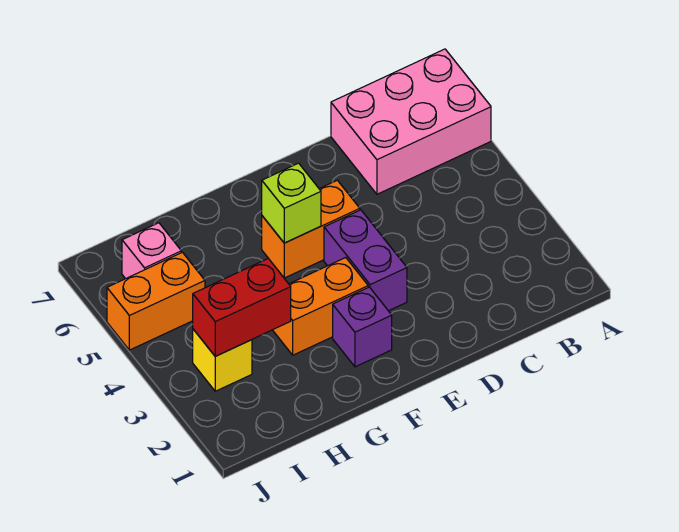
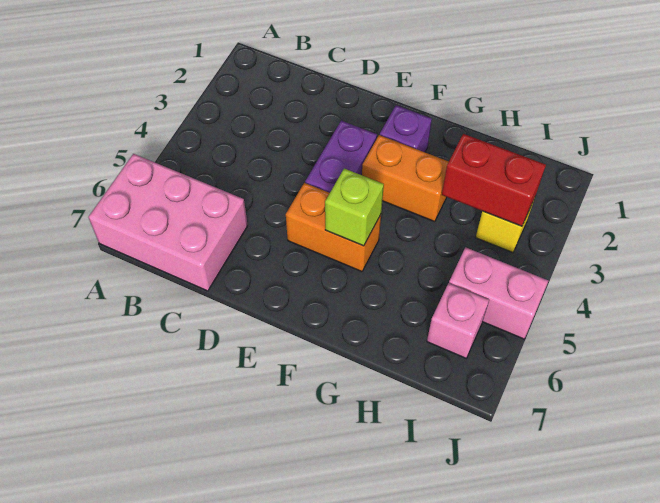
orange brick I5:J5 level 1 -> pink brick I5:J5 level 1

